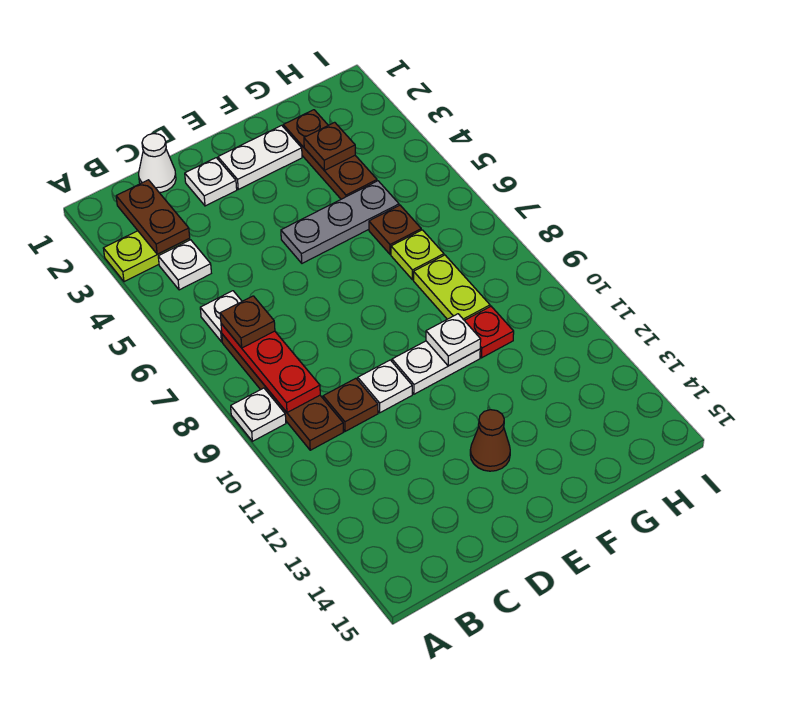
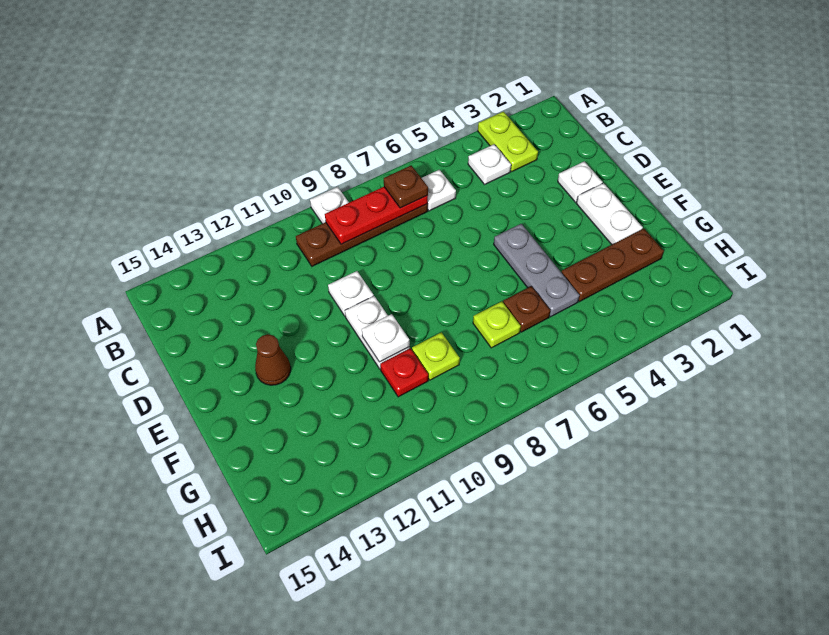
brown plate B2:B3 level 2 -> none
white cone C1 level 1 -> none
brown plate C10 level 1 -> none
brown plate G3 level 2 -> none
lime plate G8:G9 level 1 -> lime plate G9 level 1

